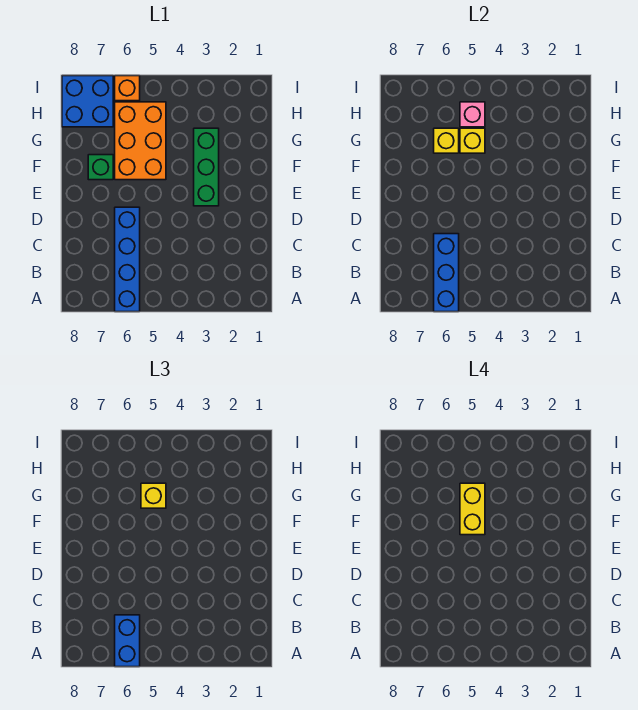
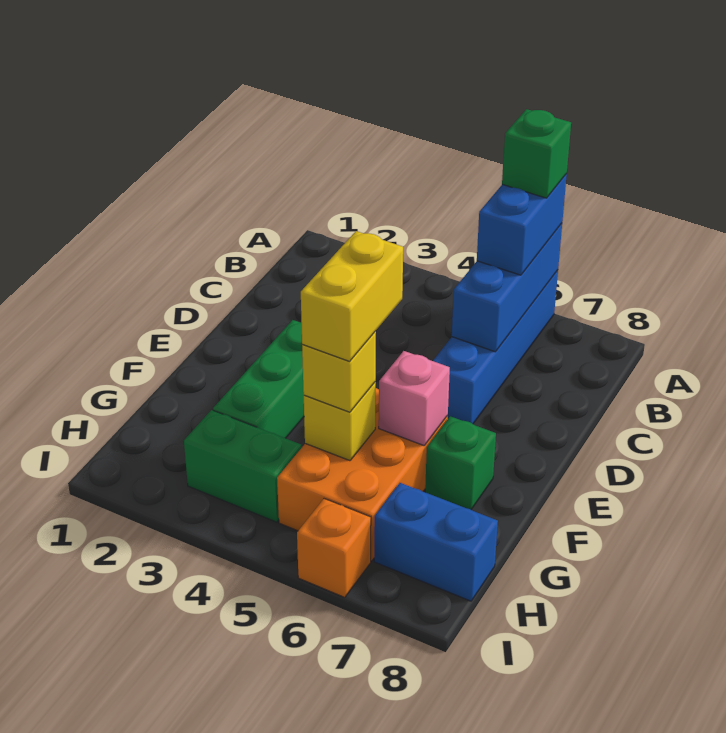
none -> green brick A6 level 4
yellow brick G6 level 2 -> none
none -> green brick H3:H4 level 1
pink brick H5 level 2 -> pink brick F6 level 2
blue brick H7:I8 level 1 -> blue brick H7:H8 level 1

